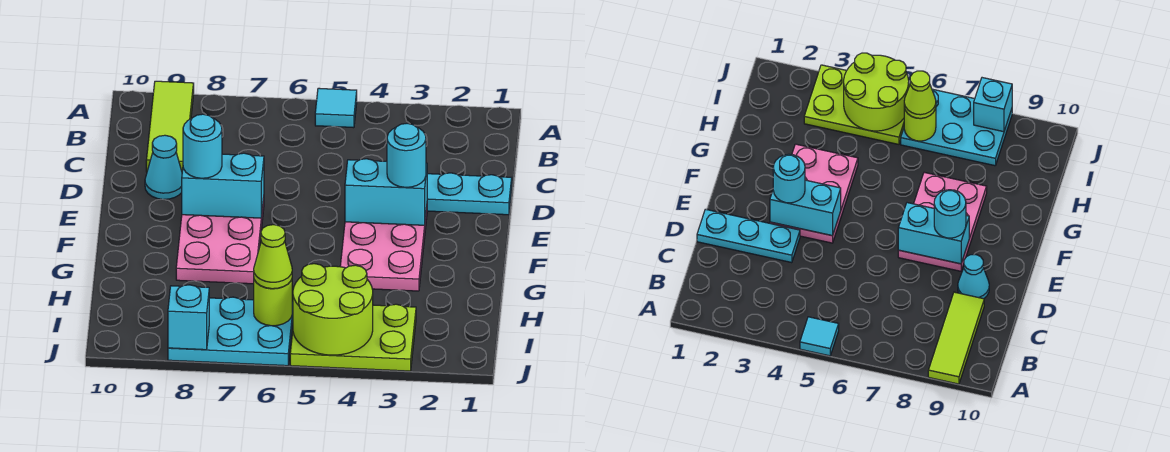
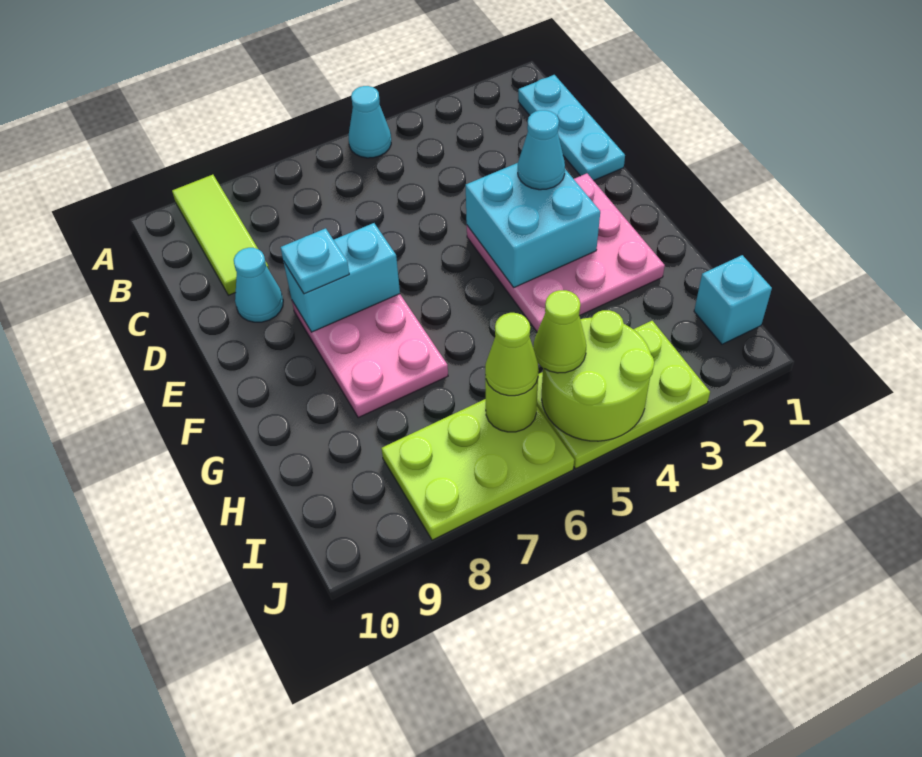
cyan tile A5 level 1 -> cyan cone A5 level 1
cyan plate D1:D3 level 1 -> cyan plate B1:D1 level 1
pink plate E3:G4 level 1 -> pink plate E2:G4 level 1
cyan brick E3:E4 level 2 -> cyan brick E3:F4 level 2
cyan round brick E3 level 3 -> cyan cone E3 level 3
cyan round brick E8 level 3 -> cyan plate E8 level 3
none -> lime cone I5 level 3
cyan plate I6:J8 level 1 -> lime plate I6:J8 level 1
cyan brick J8 level 2 -> cyan brick I1 level 1

